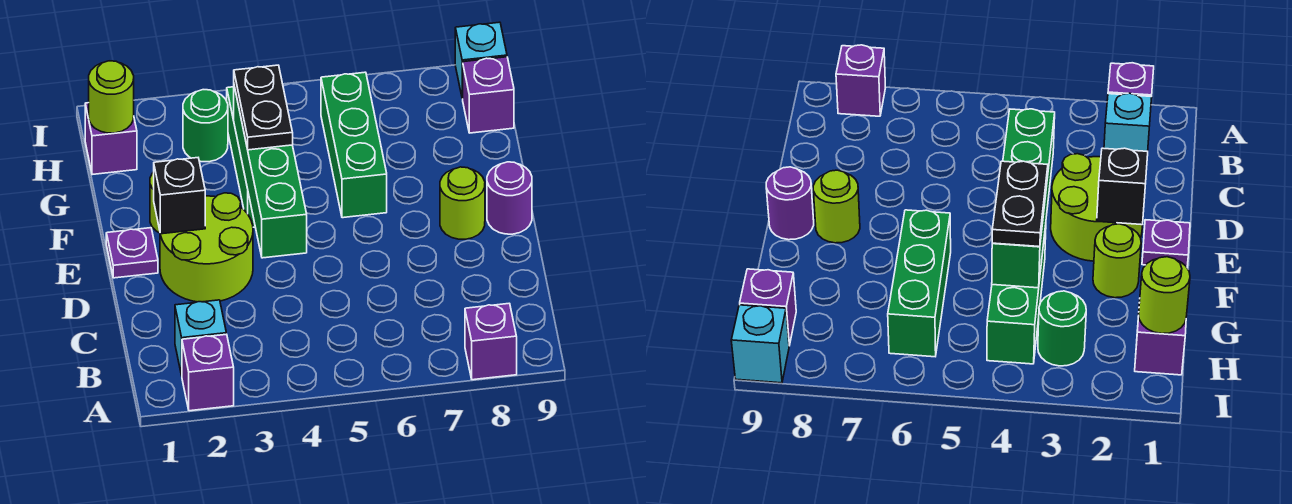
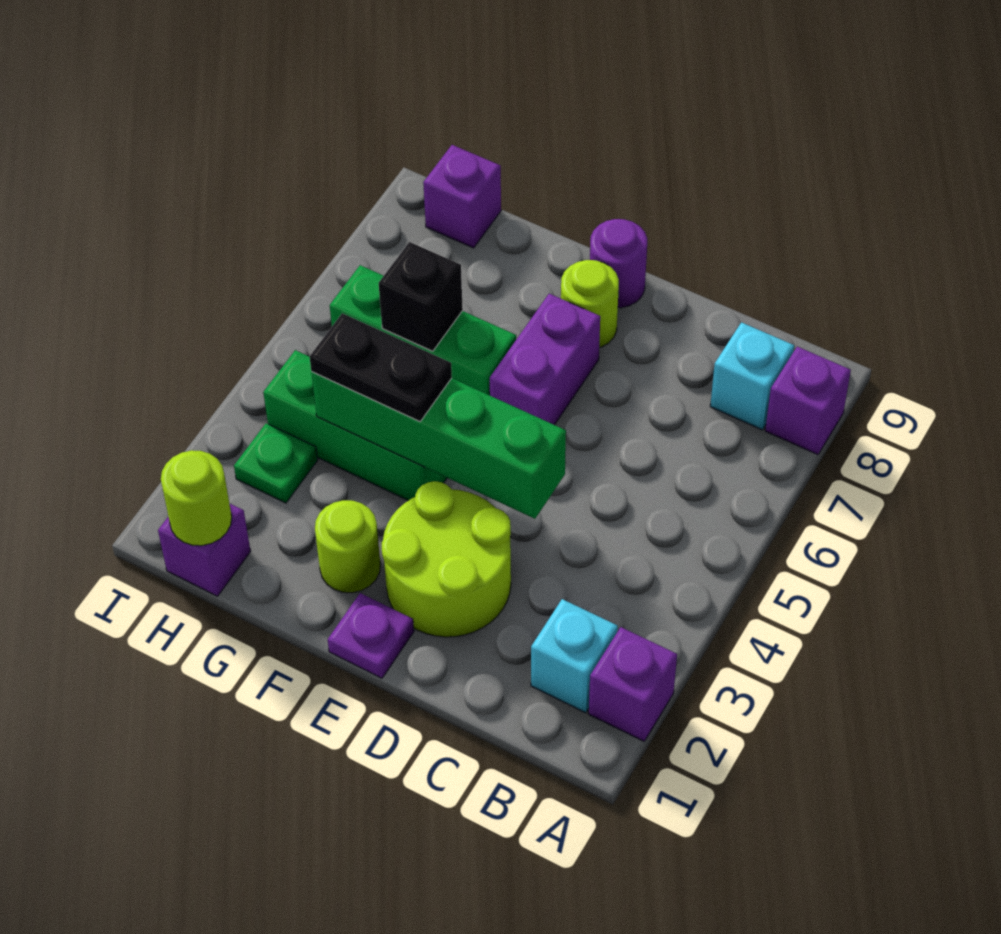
black brick E2 level 2 -> black brick G6 level 2
none -> purple brick E6:E7 level 1
green round brick H3 level 1 -> green plate H3 level 1
cyan brick I9 level 1 -> cyan brick B8 level 1

